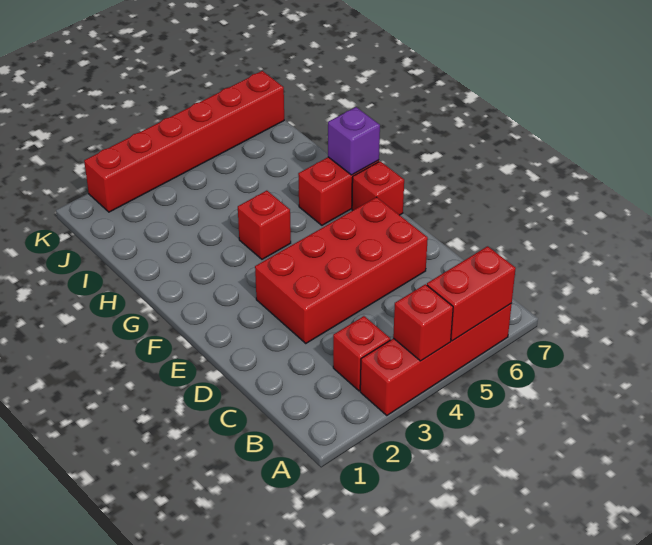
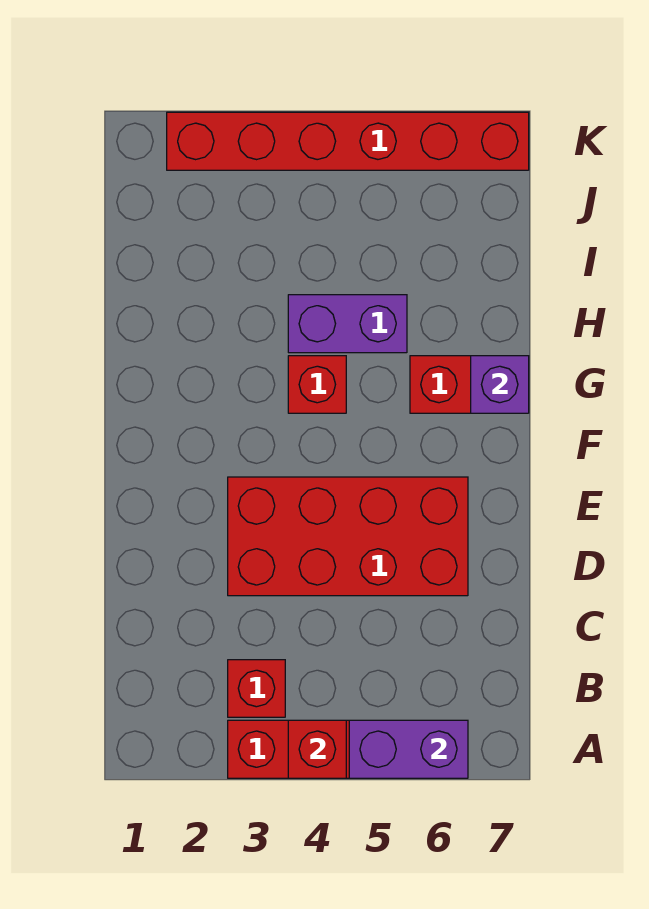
red brick A5:A6 level 2 -> purple brick A5:A6 level 2
red brick F7 level 1 -> none
none -> purple brick H4:H5 level 1

